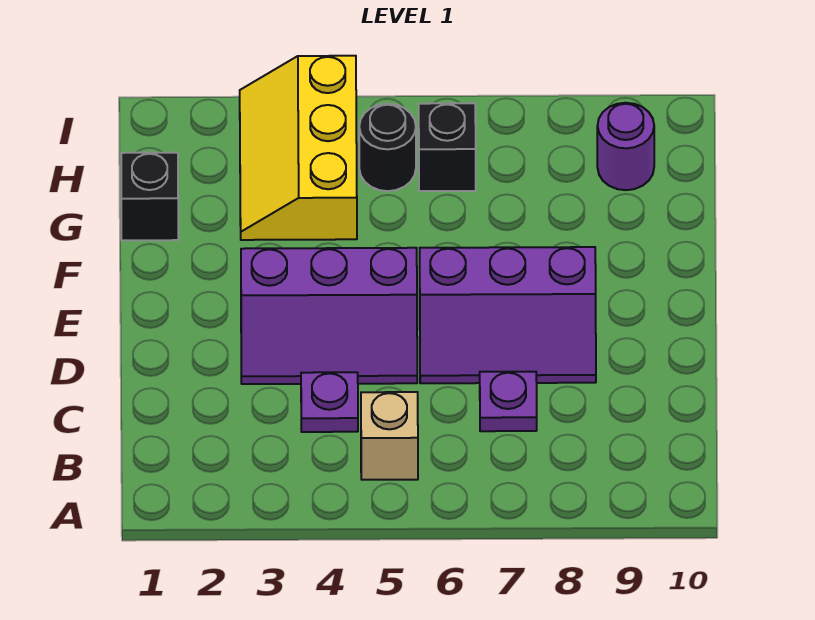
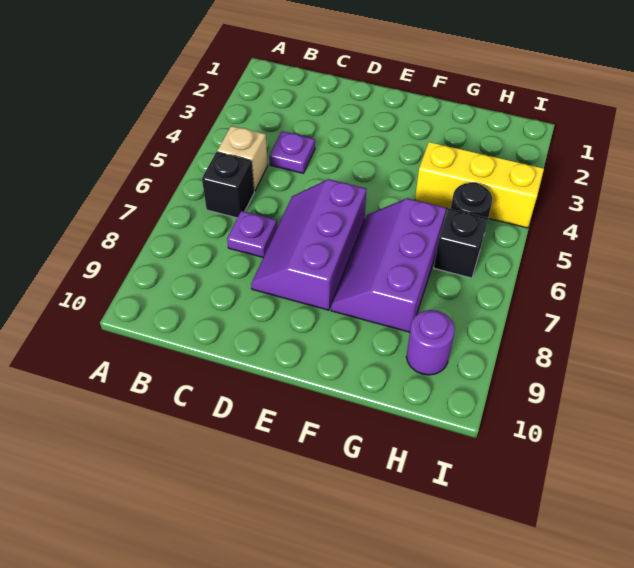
purple slope D3:E5 level 1 top E -> purple slope F6:G8 level 1 top G
black brick G1 level 1 -> black brick B6 level 1

